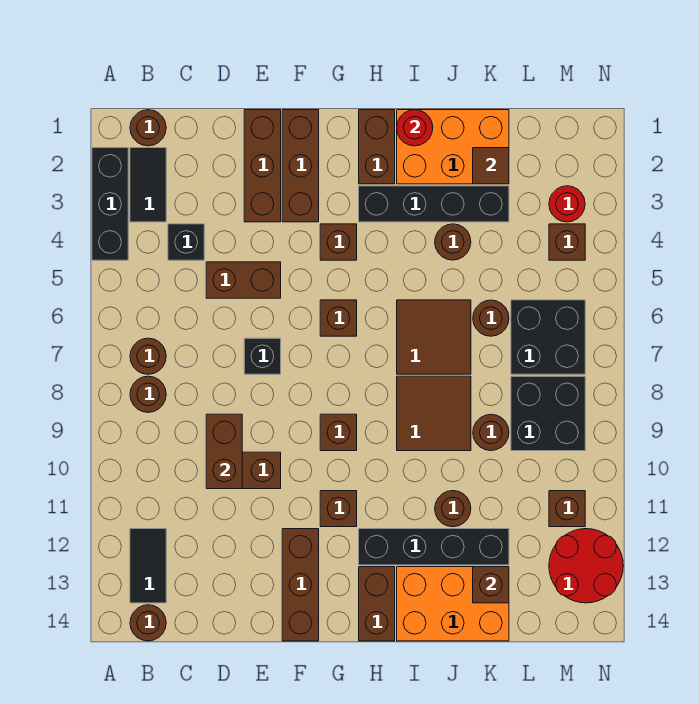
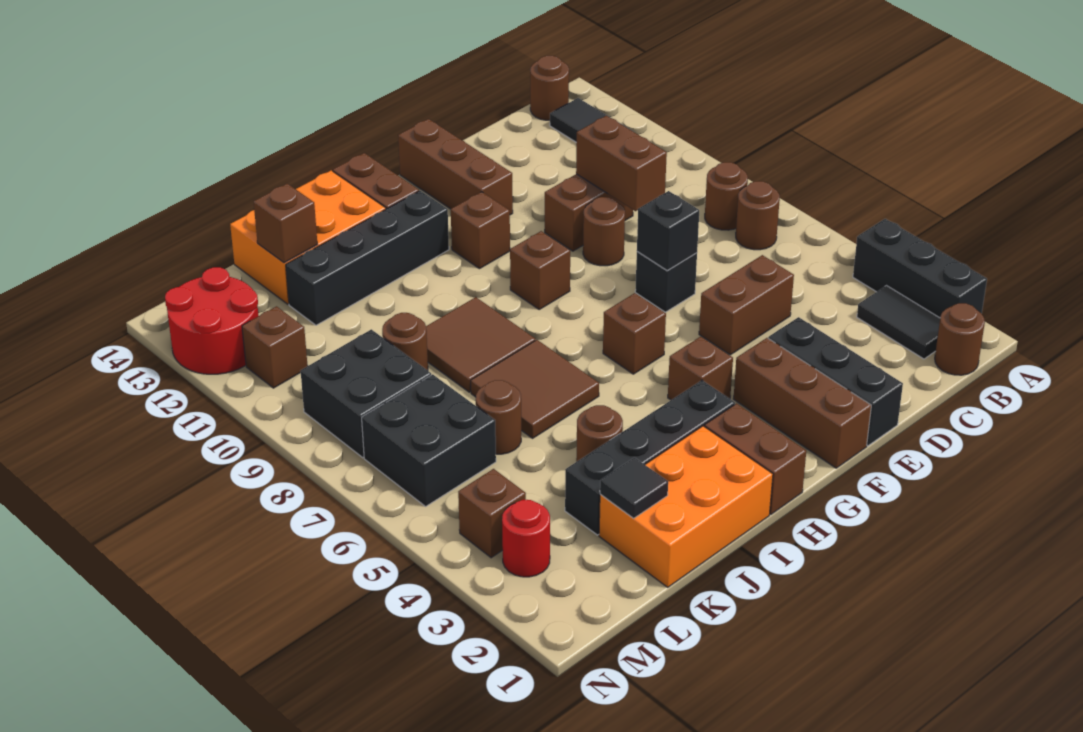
black brick C4 level 1 -> black brick E7 level 2
brown brick E1:E3 level 1 -> black brick E1:E3 level 1
red round brick I1 level 2 -> none
brown round brick J11 level 1 -> brown round brick E9 level 1
brown tile K2 level 2 -> black tile K2 level 2

